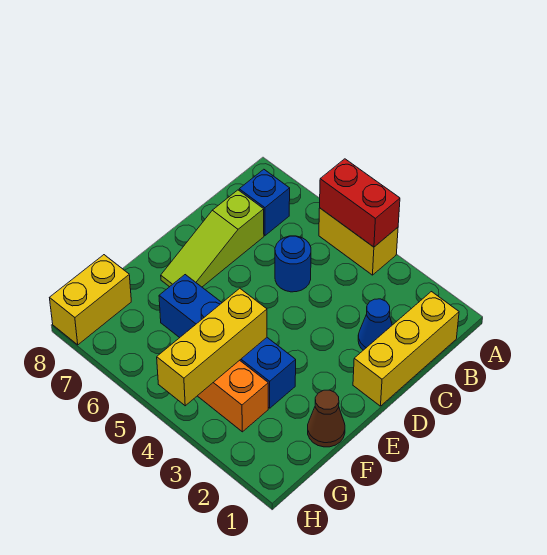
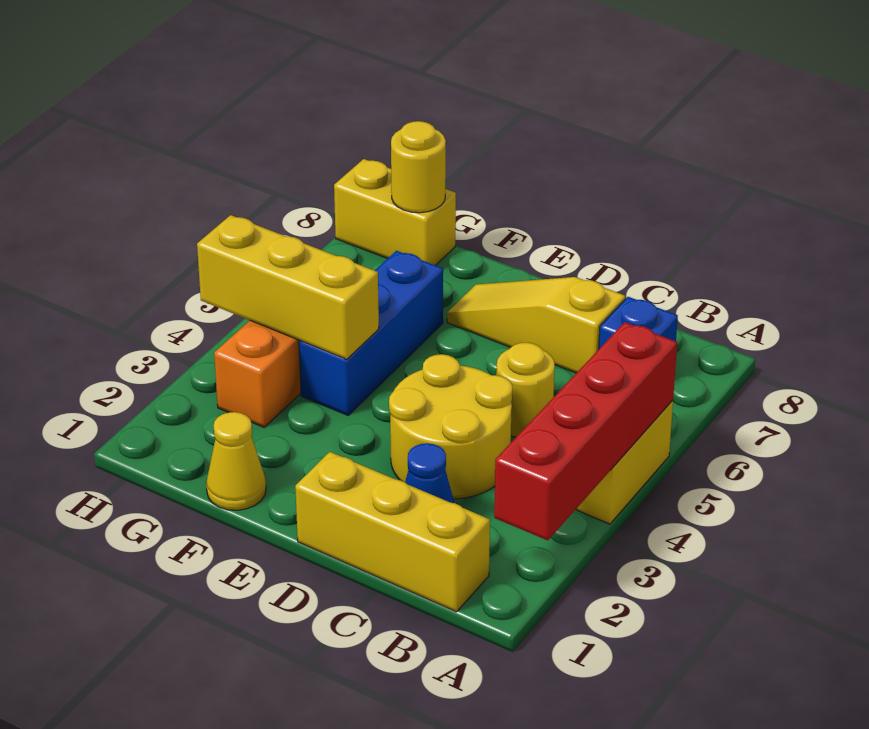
red brick A4:A5 level 2 -> red brick A2:A5 level 2
none -> yellow round brick C3:D4 level 1
blue round brick C5 level 1 -> yellow round brick C5 level 1
lime slope C7:E7 level 1 top C -> yellow slope C7:E7 level 1 top C
brown cone F1 level 1 -> yellow cone F1 level 1
blue brick F3:F6 level 1 -> blue brick F4:F6 level 1
none -> yellow round brick G8 level 2

